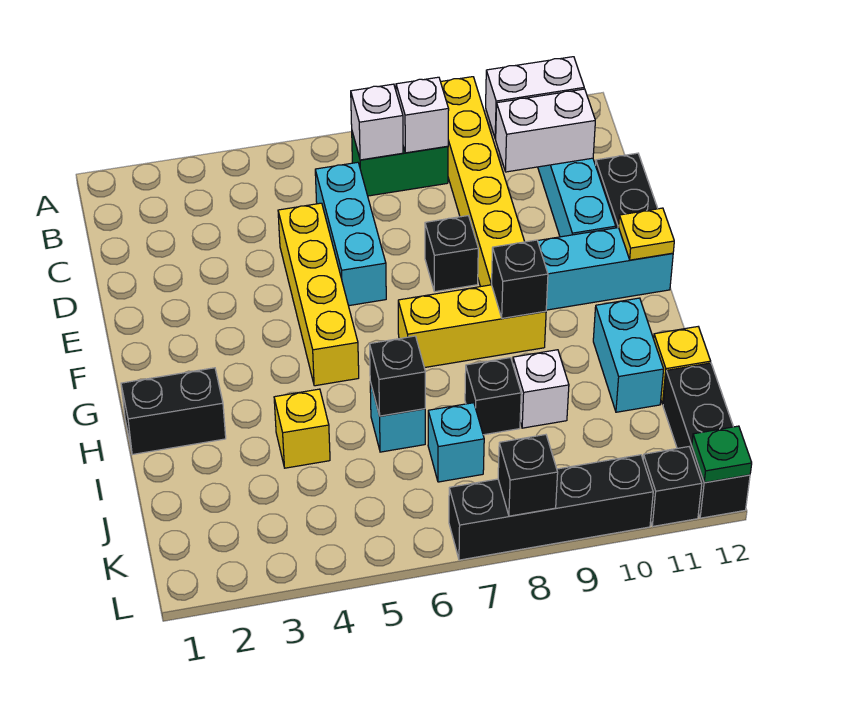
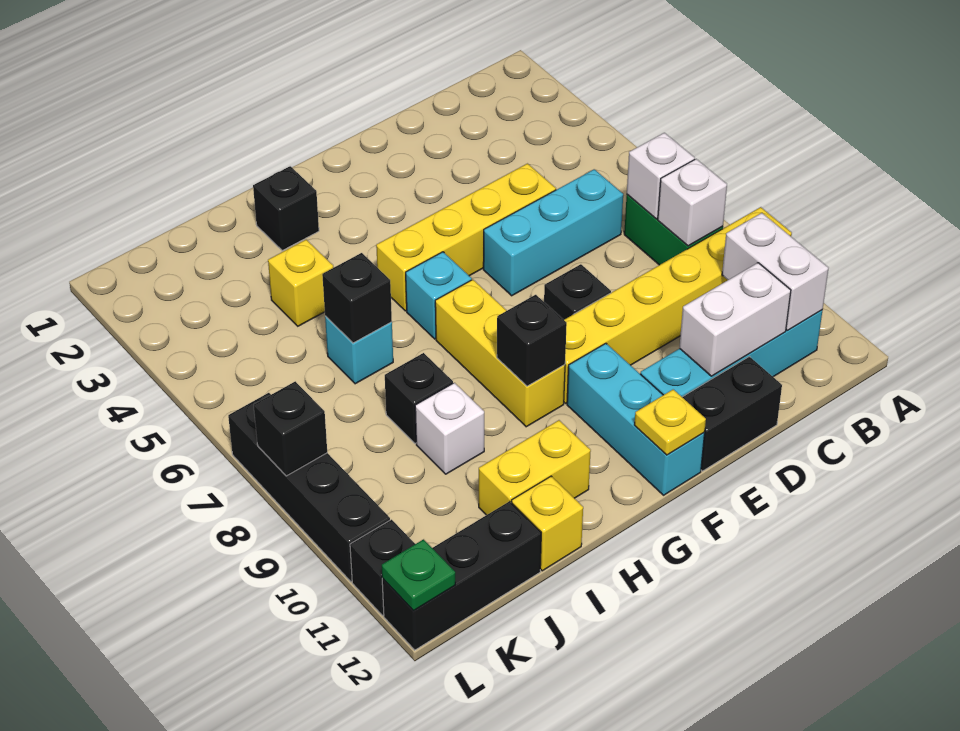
white brick C10:C11 level 2 -> white brick C11:D11 level 2
black brick H1:H2 level 1 -> black brick H2 level 1
cyan brick H11:I11 level 1 -> yellow brick H11:I11 level 1
cyan brick J7 level 1 -> cyan brick G6 level 1

